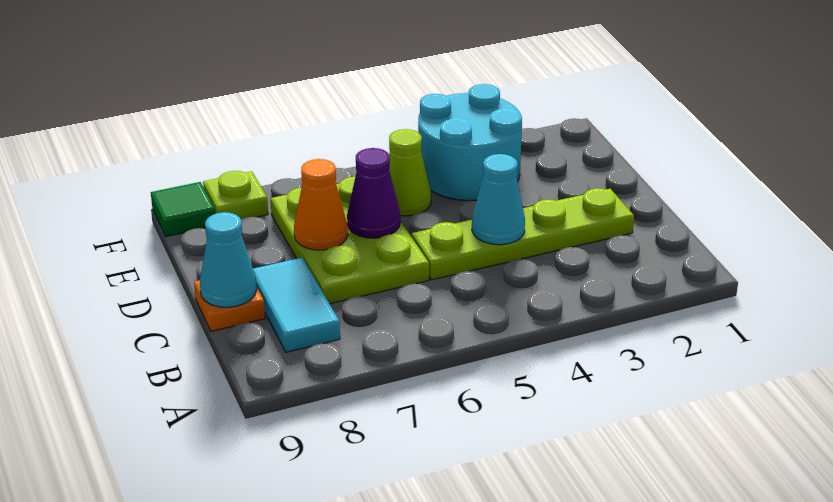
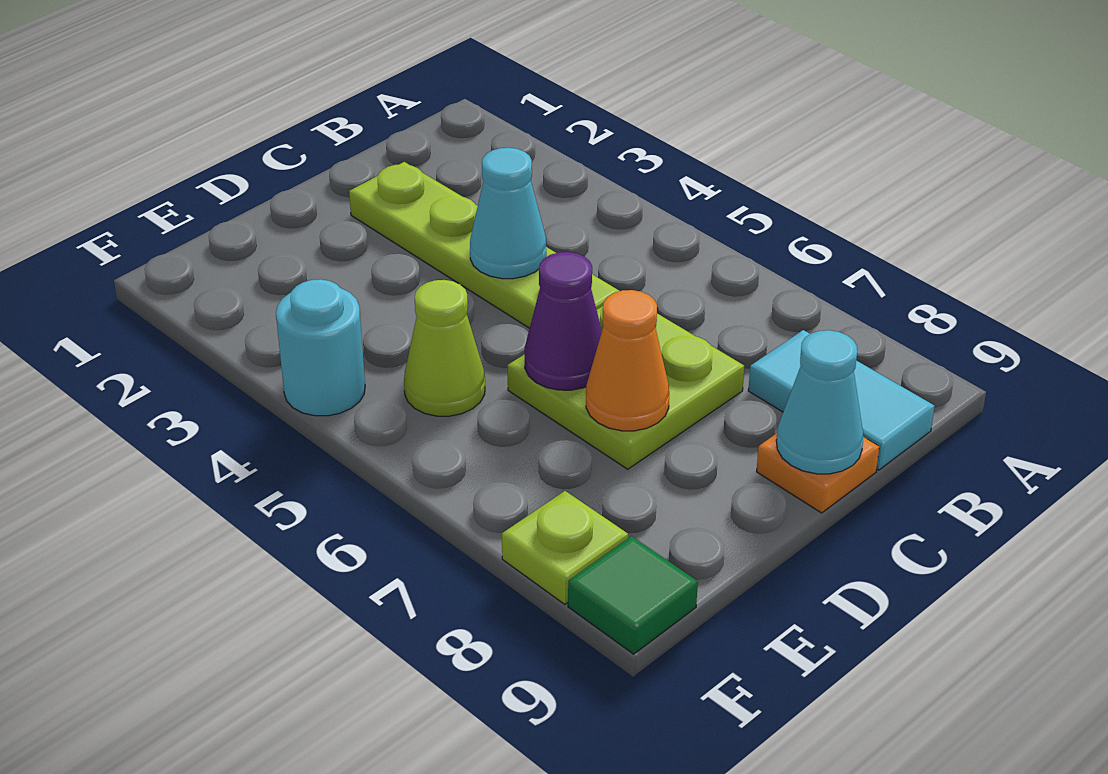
cyan tile B8:C8 level 1 -> cyan tile B8:B9 level 1
lime plate C6:E7 level 1 -> lime plate C6:D7 level 1
cyan round brick E3:F4 level 1 -> cyan round brick F4 level 1

